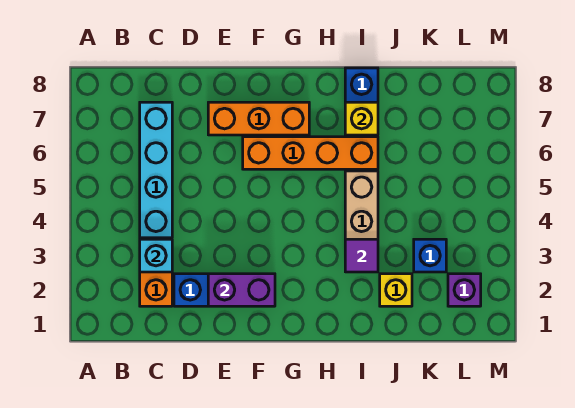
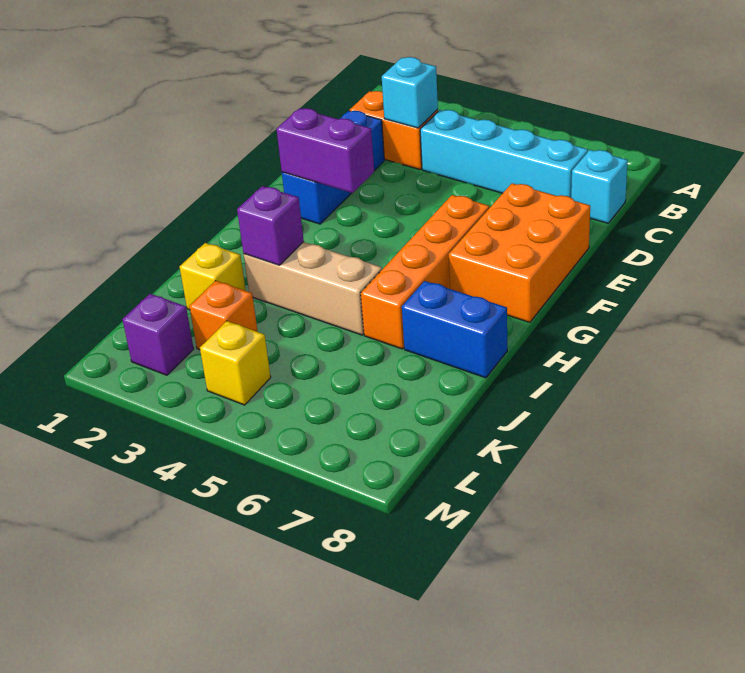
none -> cyan brick C8 level 1
purple brick E2:F2 level 2 -> purple brick F2:F3 level 2
orange brick E7:G7 level 1 -> orange brick E7:G8 level 1
purple tile I3 level 2 -> purple brick I3 level 2
yellow brick I7 level 2 -> yellow brick L4 level 1
blue brick K3 level 1 -> orange brick K3 level 1

